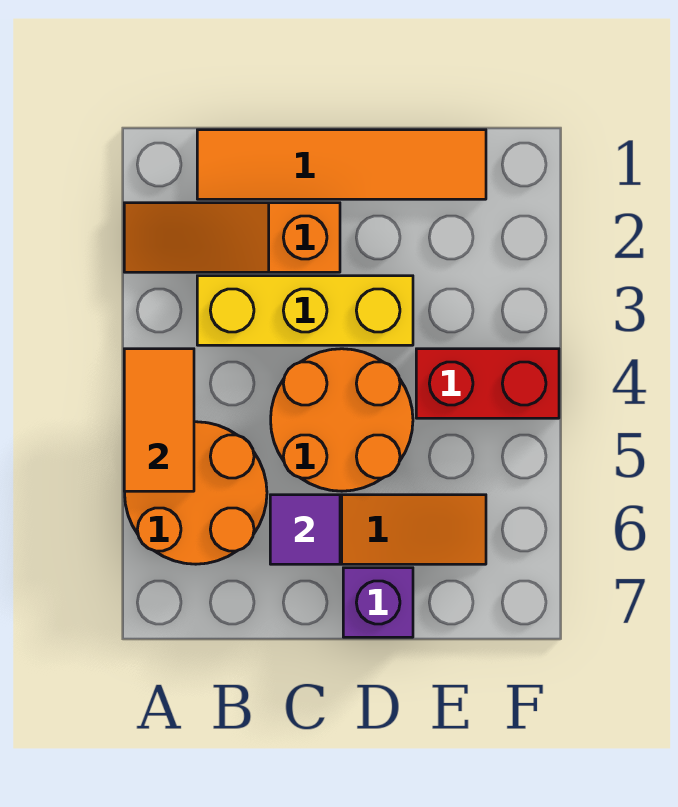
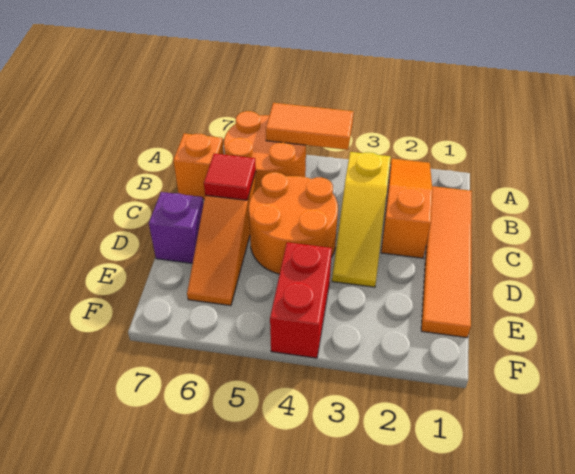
yellow brick B3:D3 level 1 -> yellow slope B3:D3 level 1 top B
none -> orange brick B7 level 1
purple tile C6 level 2 -> red tile C6 level 2

